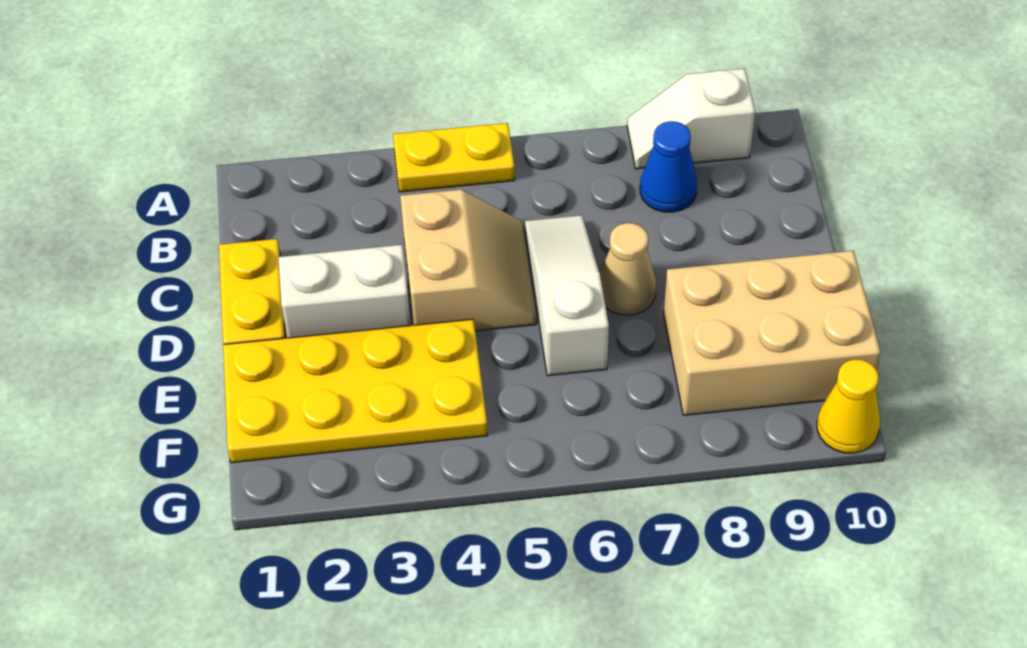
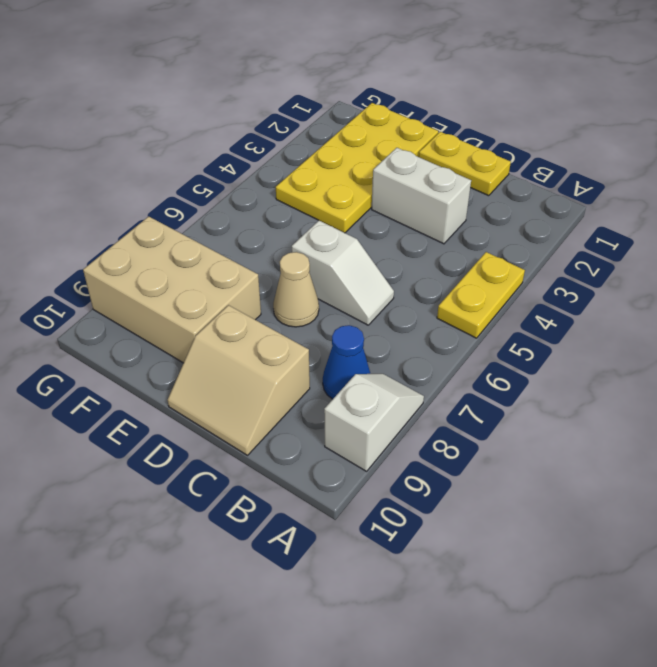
tan slope C4:D5 level 1 top 4 -> tan slope C9:D10 level 1 top 9
white slope C6:E6 level 1 top E -> white slope C6:D6 level 1 top D
white brick D2:D3 level 1 -> white brick C3:D3 level 1
tan brick E8:F10 level 1 -> tan brick E8:G9 level 1
yellow cone G10 level 1 -> none

